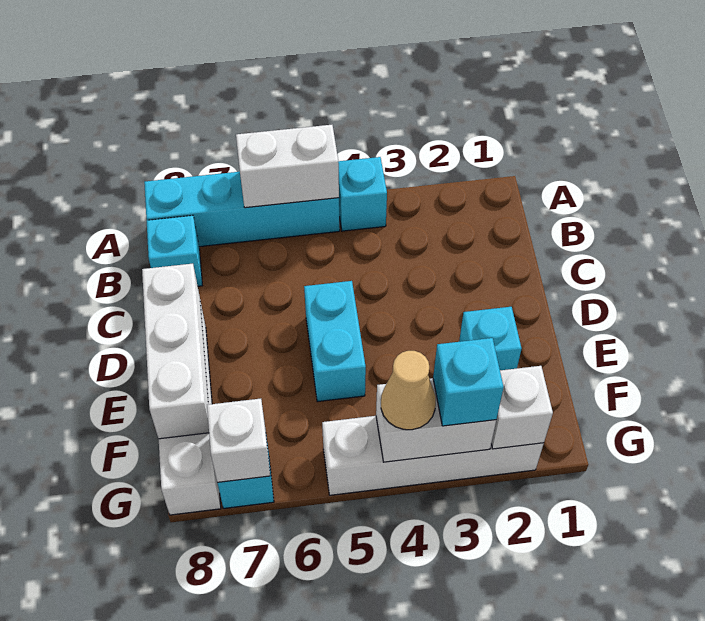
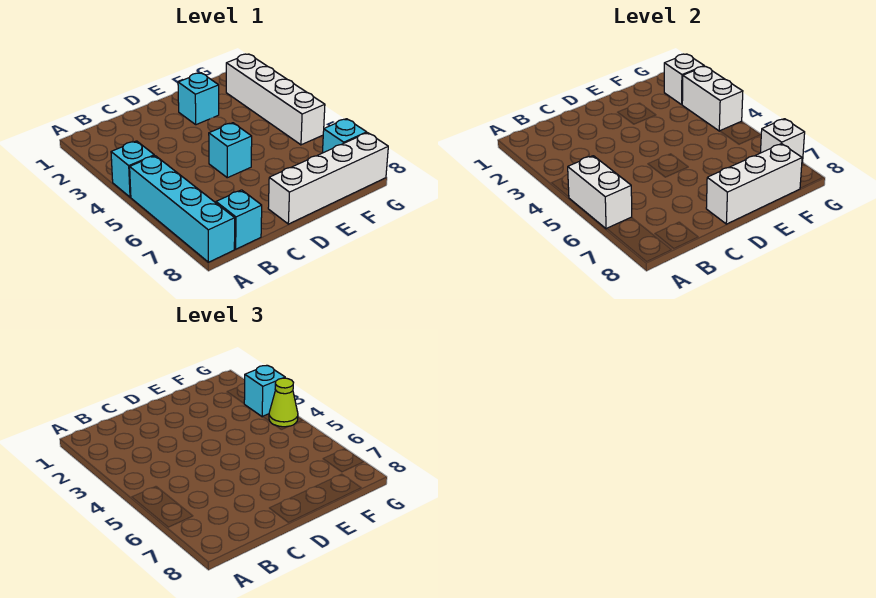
cyan brick D5:E5 level 1 -> cyan brick D5 level 1
tan cone G4 level 3 -> lime cone G4 level 3

